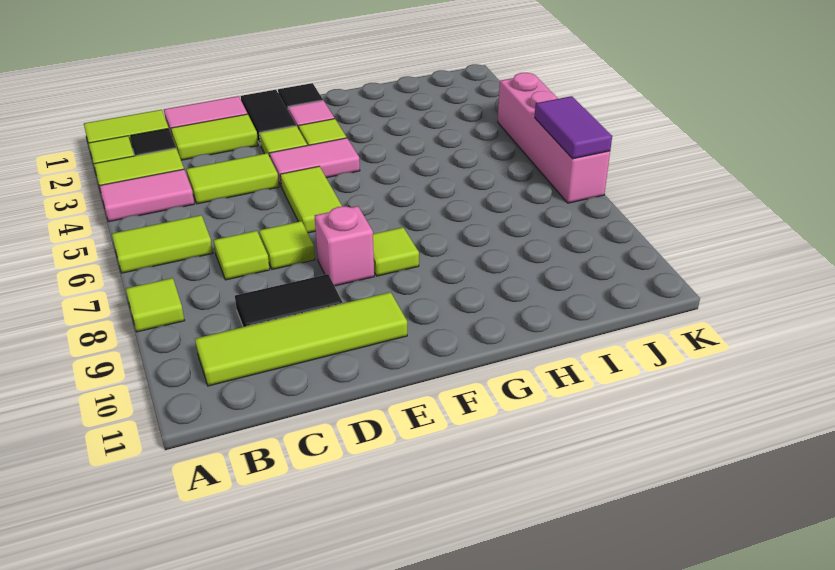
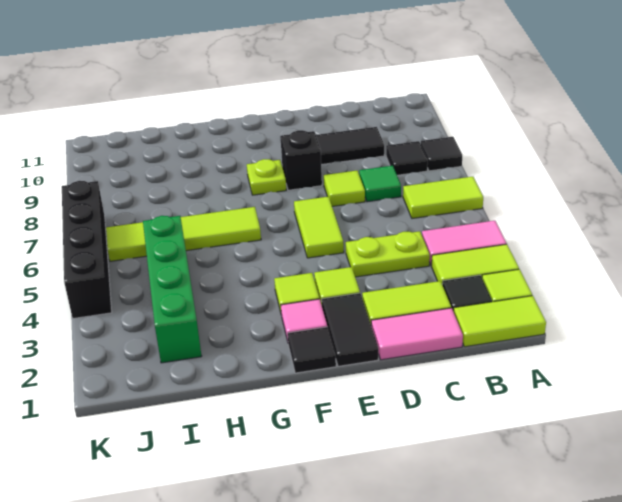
lime tile A8 level 1 -> black tile A8 level 1
none -> black tile B8 level 1
lime tile B10:E10 level 1 -> lime tile G6:J6 level 1
lime tile C4:D4 level 1 -> lime plate C4:D4 level 1
lime tile C7 level 1 -> green tile C7 level 1
pink tile E4:F4 level 1 -> none
pink brick E8 level 1 -> black brick E8 level 1
lime tile F8 level 1 -> lime plate F8 level 1
none -> green brick I2:I5 level 1
pink brick K4:K7 level 1 -> black brick K4:K7 level 1
purple tile K6:K7 level 2 -> none

